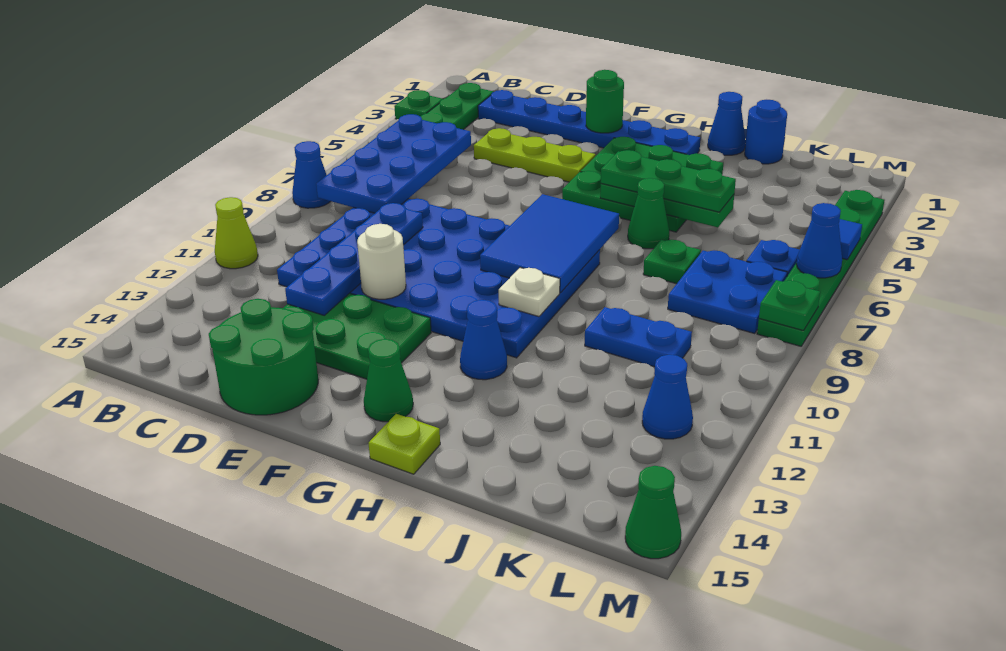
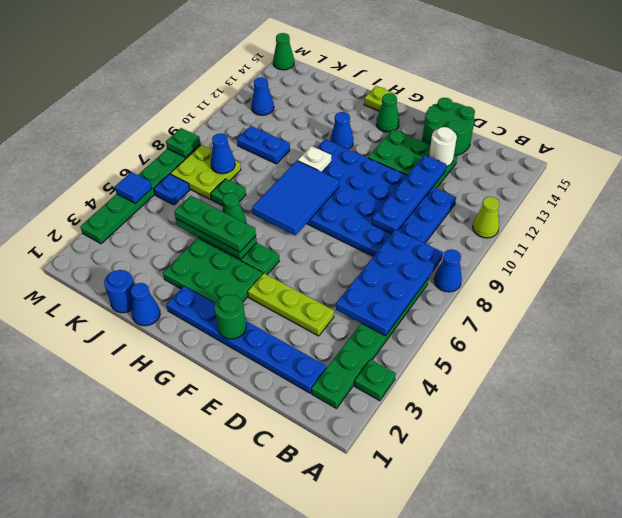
white round brick E11 level 2 -> white round brick D13 level 2
blue plate K7:L8 level 1 -> lime plate K7:L8 level 1
blue cone M6 level 2 -> blue cone K8 level 2

